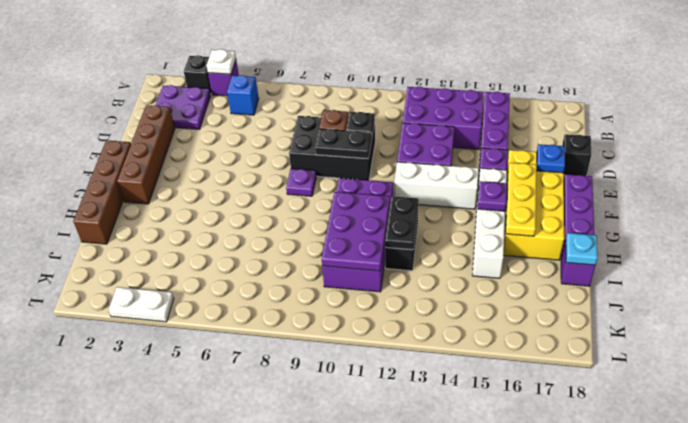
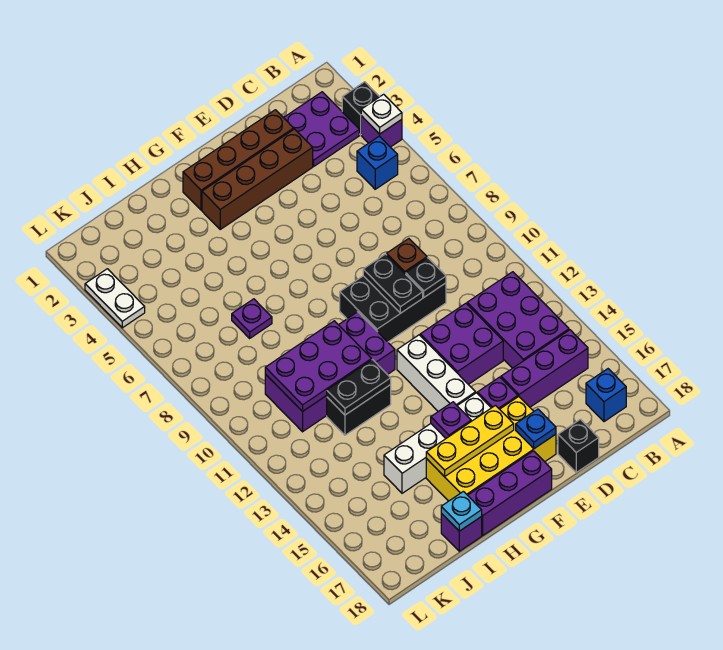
none -> blue brick B17 level 1
black brick D8:E10 level 1 -> black brick D9:F10 level 1
brown brick F1:I1 level 1 -> brown brick D3:G3 level 1
purple plate F8 level 1 -> purple plate I7 level 1

